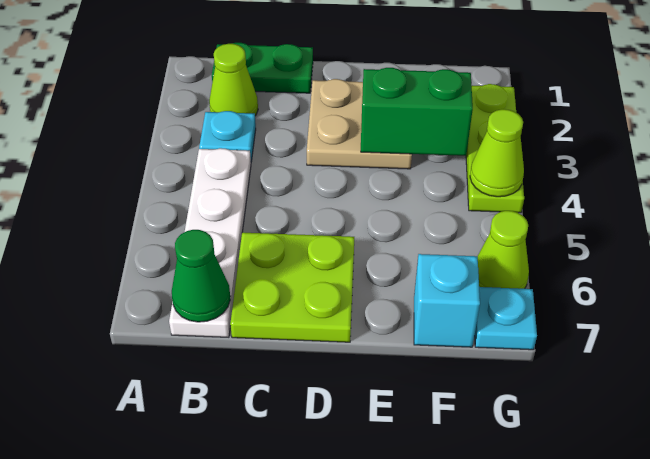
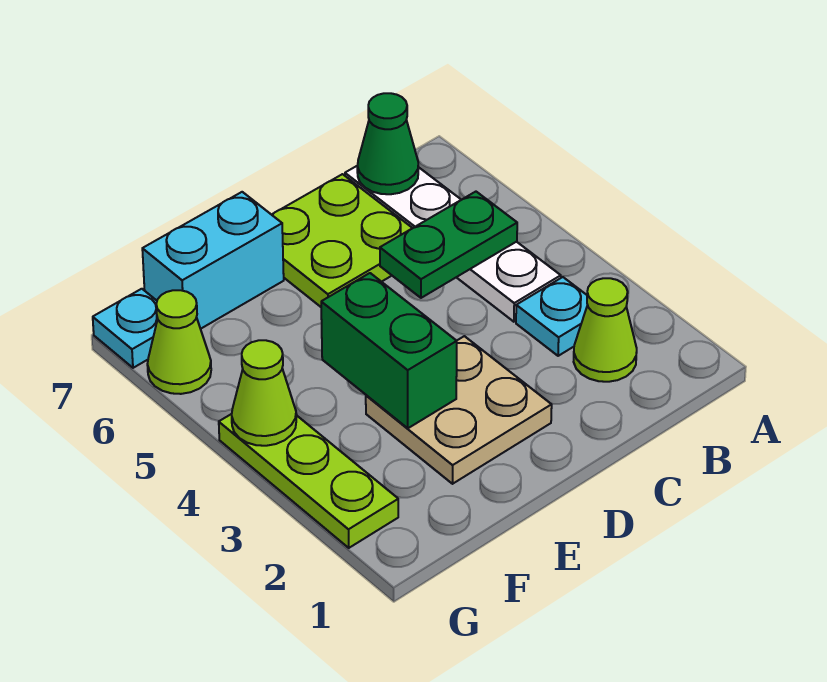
green plate B1:C1 level 1 -> green plate B5:C5 level 2
green brick E3:F3 level 2 -> green brick E3:E4 level 2
cyan brick F7 level 1 -> cyan brick E7:F7 level 1

